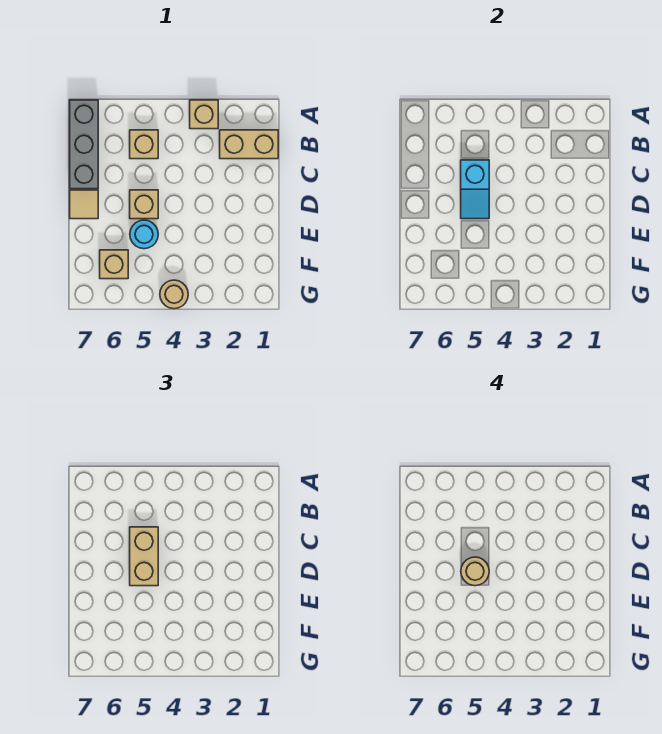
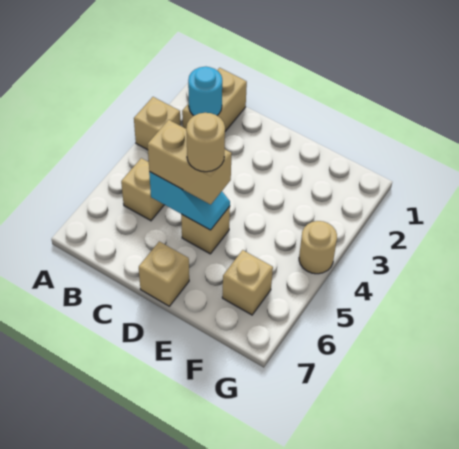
grey brick A7:C7 level 1 -> none
tan tile D7 level 1 -> tan brick D7 level 1
cyan round brick E5 level 1 -> cyan round brick B2 level 2

